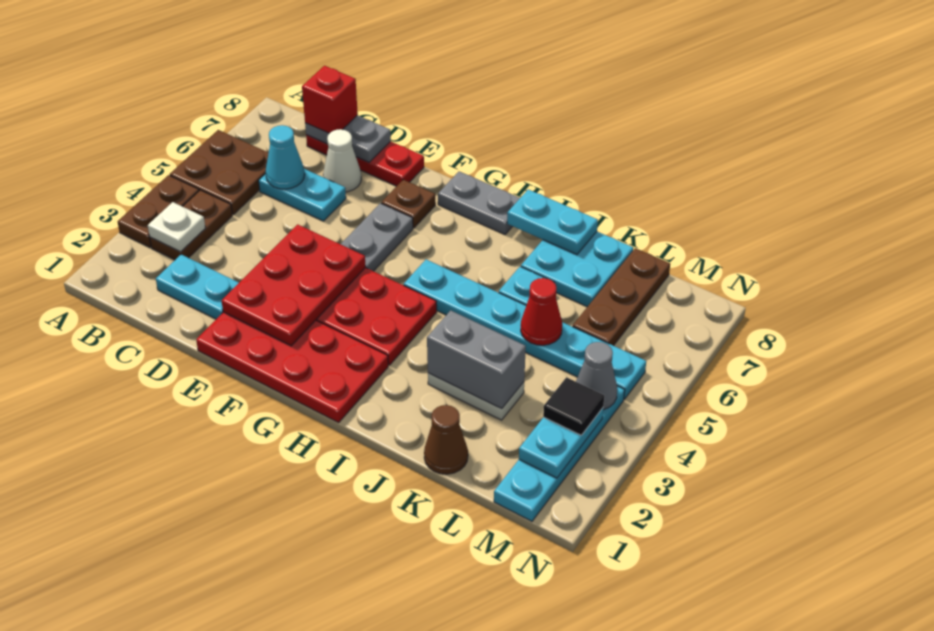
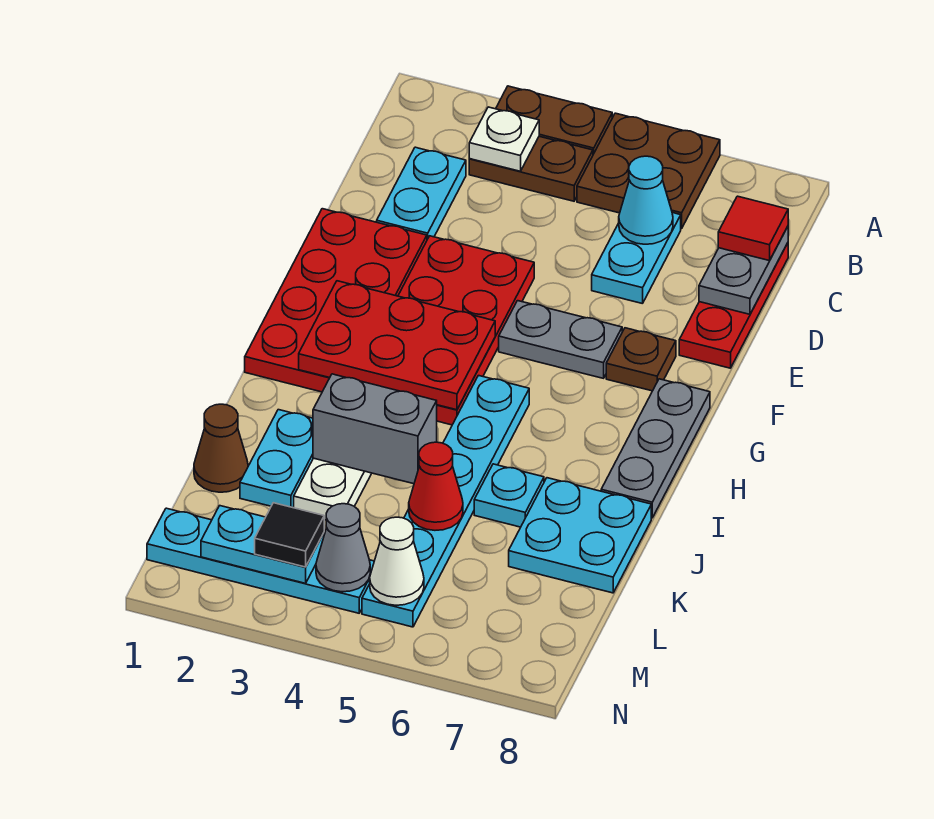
red brick C8 level 3 -> red tile C8 level 3
white cone D7 level 1 -> white cone M5 level 2
red plate E2:F4 level 2 -> red plate G2:H4 level 2
grey plate G8:H8 level 1 -> grey plate G8:I8 level 1
cyan plate I8:J8 level 2 -> cyan plate J2:K2 level 1
grey brick J3:K3 level 2 -> grey brick J3:J4 level 2
brown plate L6:L8 level 1 -> none

